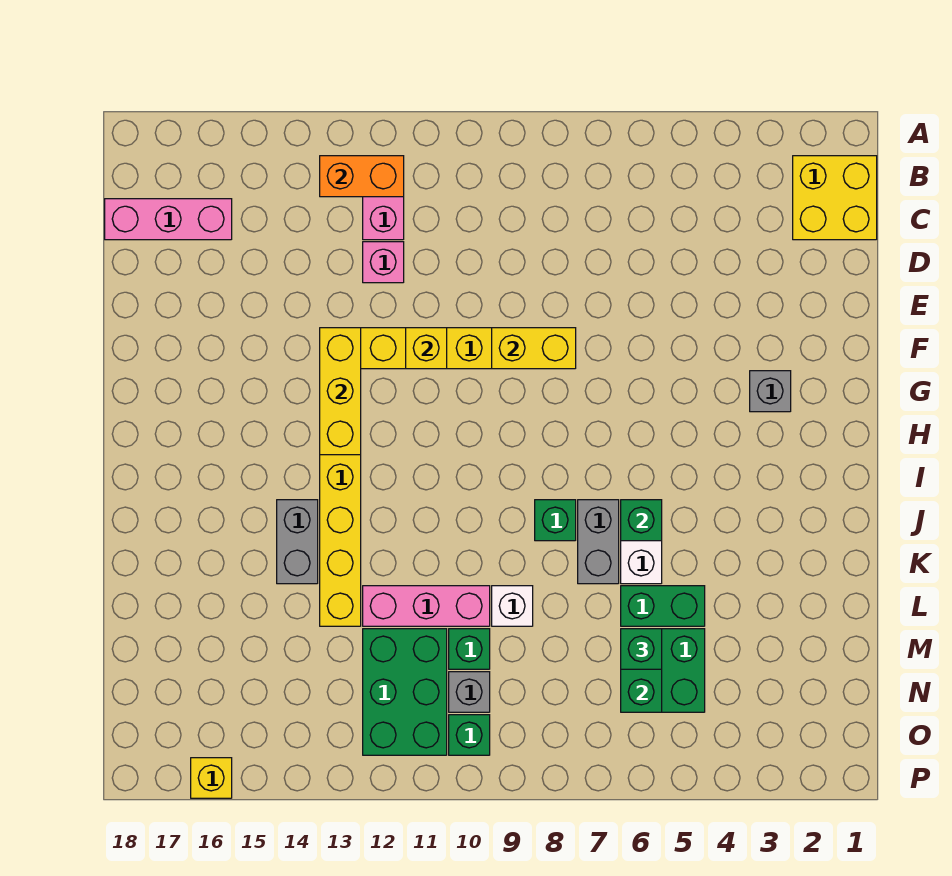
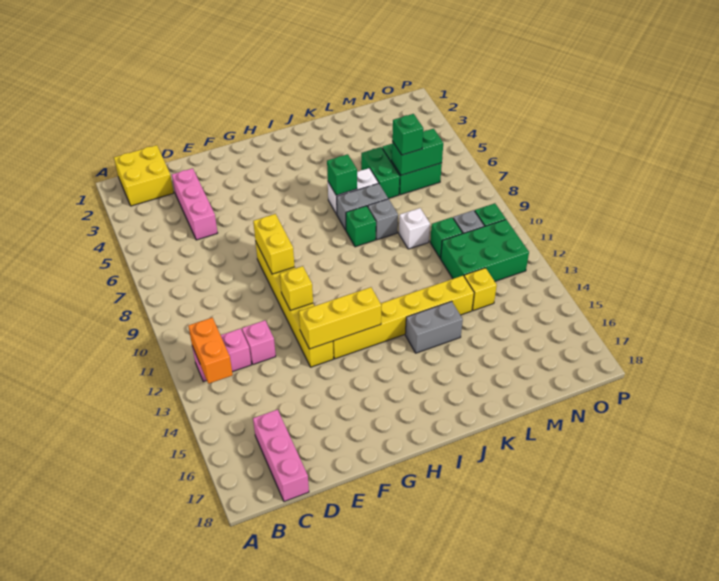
grey brick G3 level 1 -> grey brick K8 level 1
pink brick L10:L12 level 1 -> pink brick D3:D5 level 1
yellow brick P16 level 1 -> yellow brick M13 level 1

